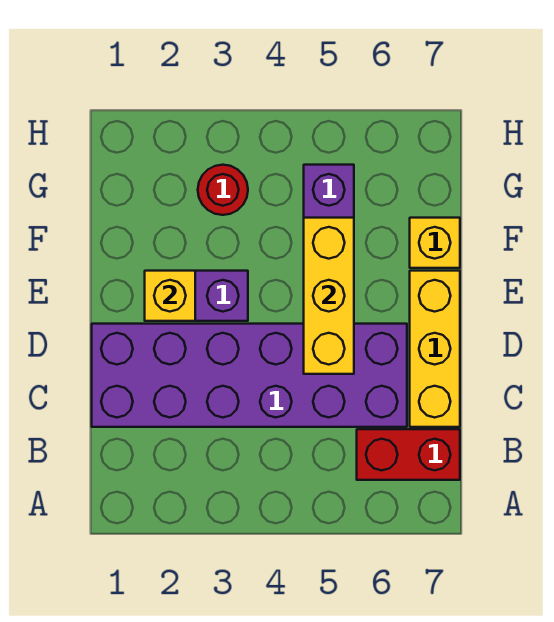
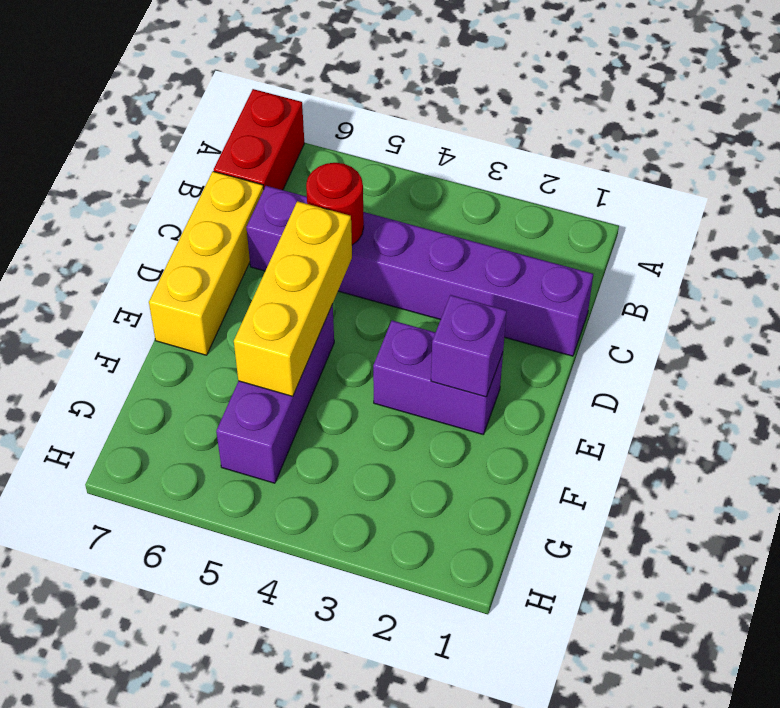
red brick B6:B7 level 1 -> red brick A7:B7 level 1
purple brick C1:D6 level 1 -> purple brick C1:C6 level 1
yellow brick E2 level 2 -> purple brick E2 level 2
yellow brick F7 level 1 -> none
red round brick G3 level 1 -> red round brick C5 level 2

